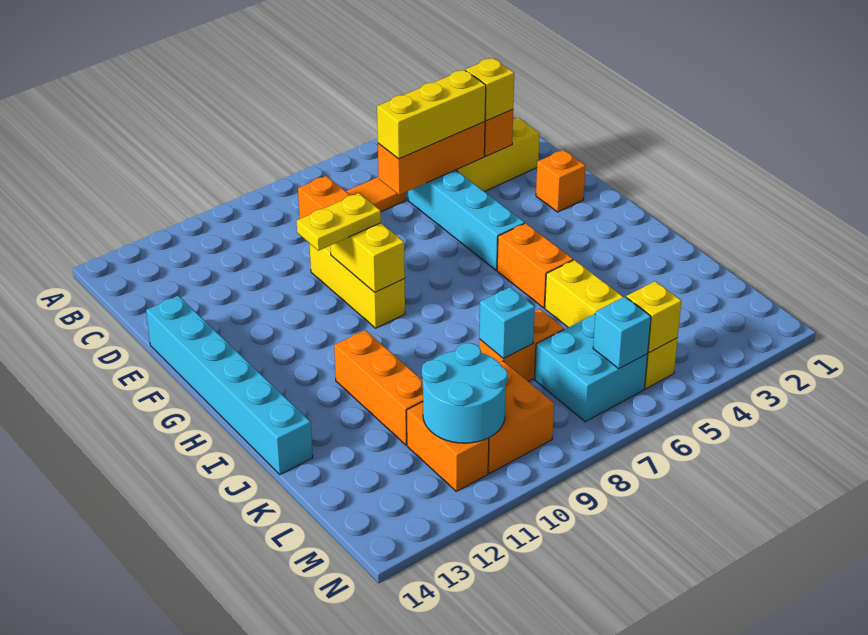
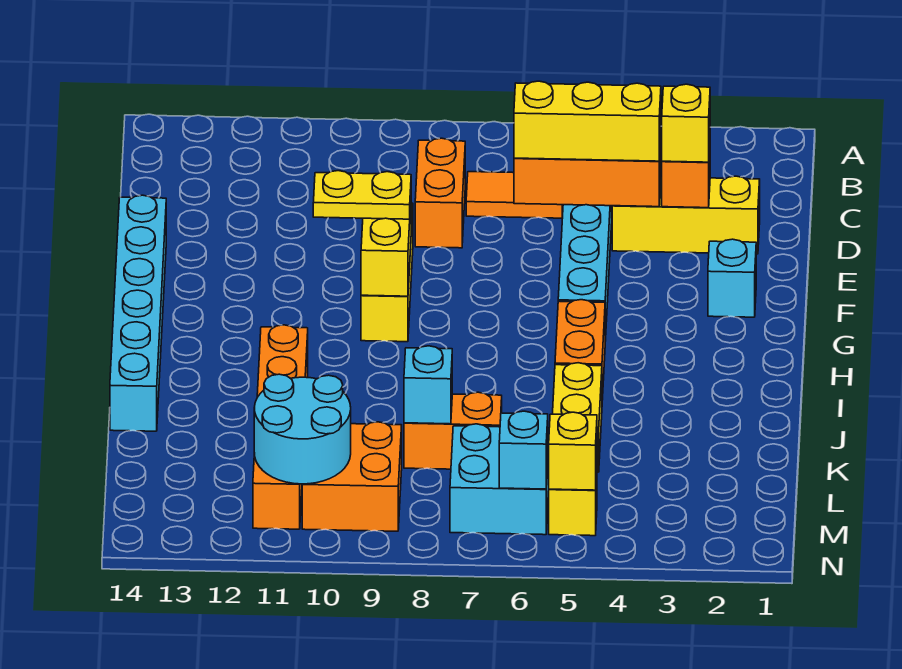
orange brick F2 level 1 -> cyan brick F2 level 1

